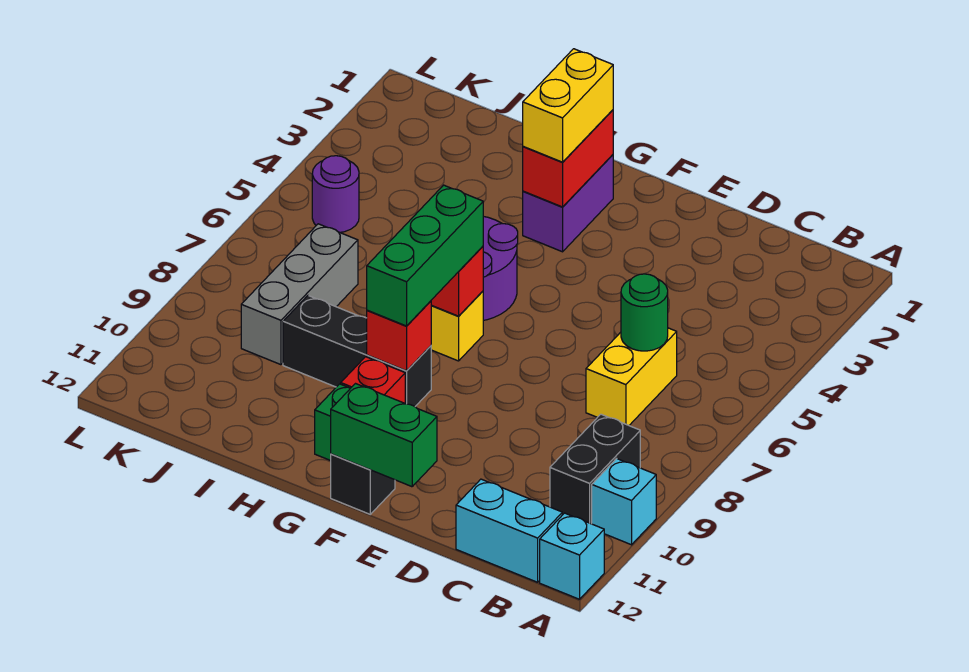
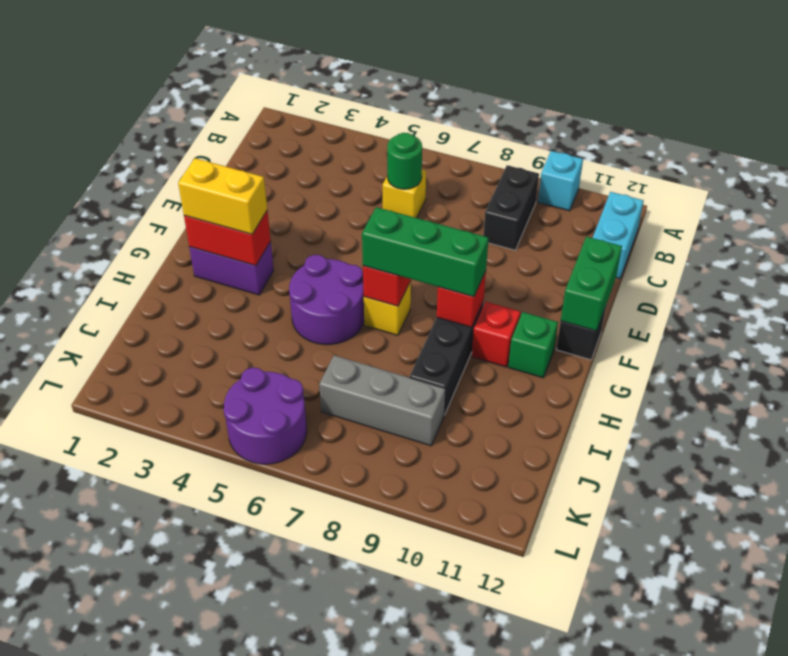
cyan brick A12 level 1 -> none
black brick B9:B10 level 1 -> black brick B9:C9 level 1
yellow brick C6:C7 level 1 -> yellow brick C6 level 1
purple round brick K5 level 1 -> purple round brick K5:L6 level 1

